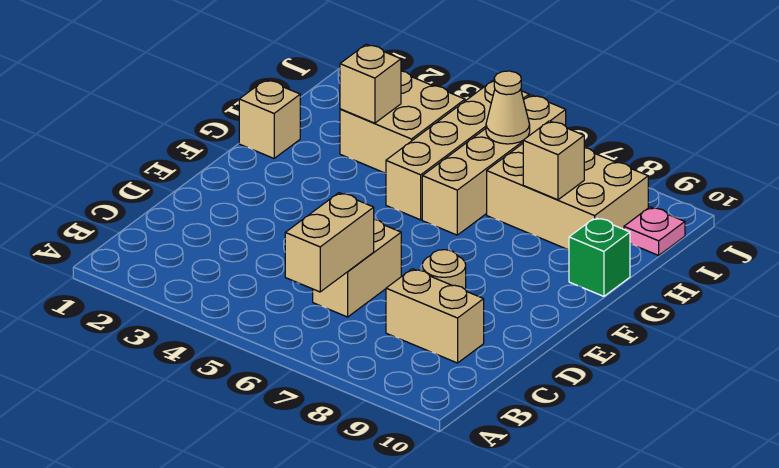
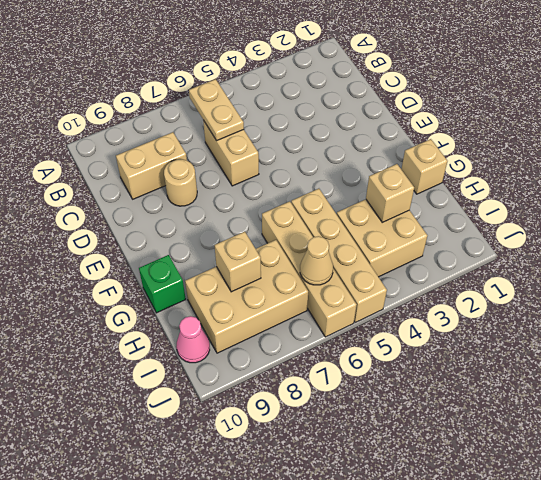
tan brick B6:C6 level 2 -> tan plate B6:C6 level 2
pink plate I10 level 1 -> pink cone I10 level 1

